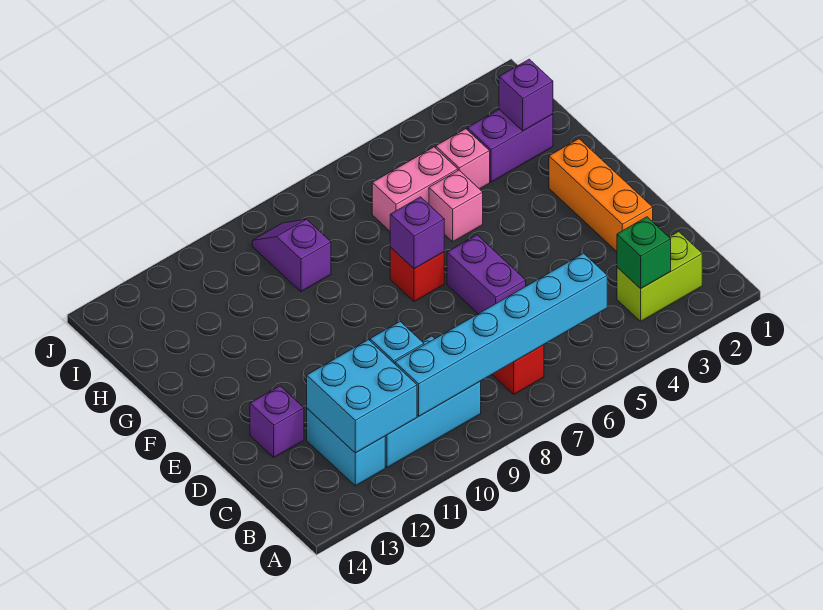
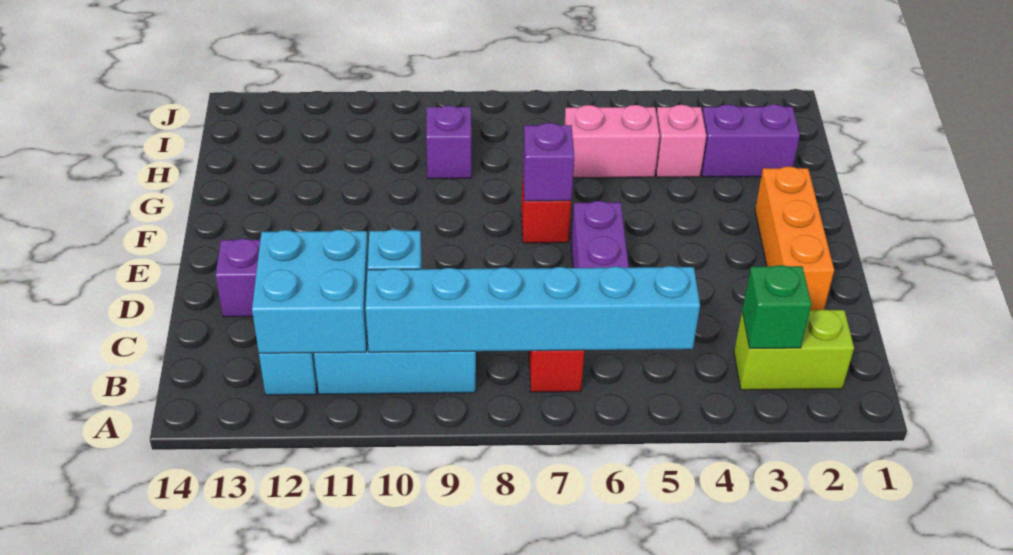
pink brick G5 level 1 -> none
purple brick H2 level 2 -> none

